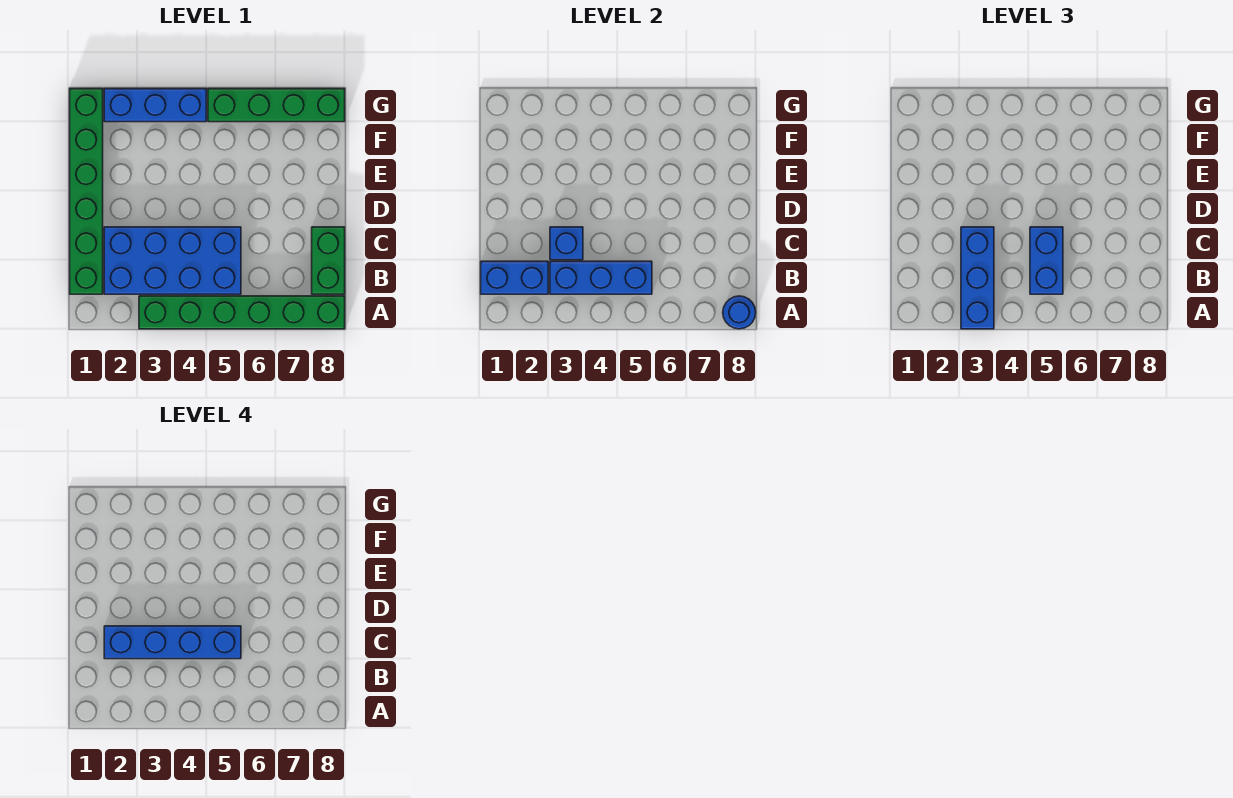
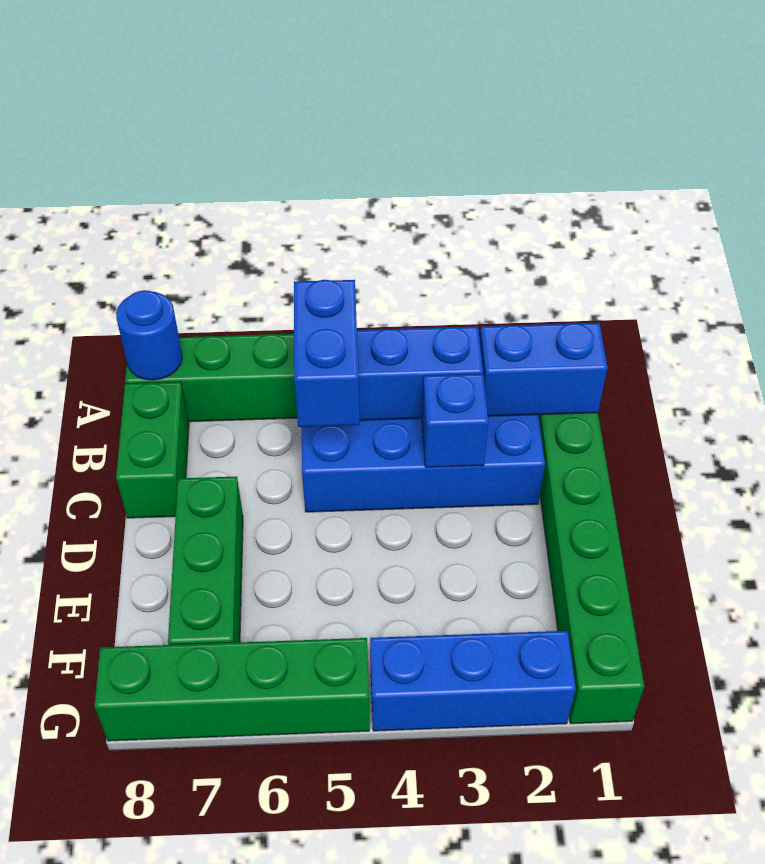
blue brick A3:C3 level 3 -> none
blue brick C2:C5 level 4 -> none
none -> green brick D7:F7 level 1

